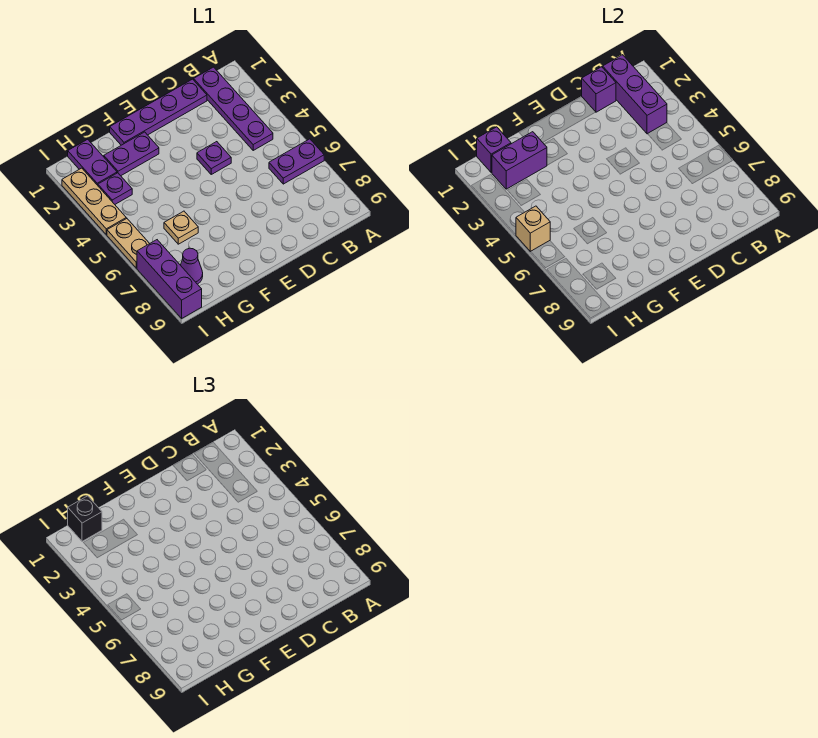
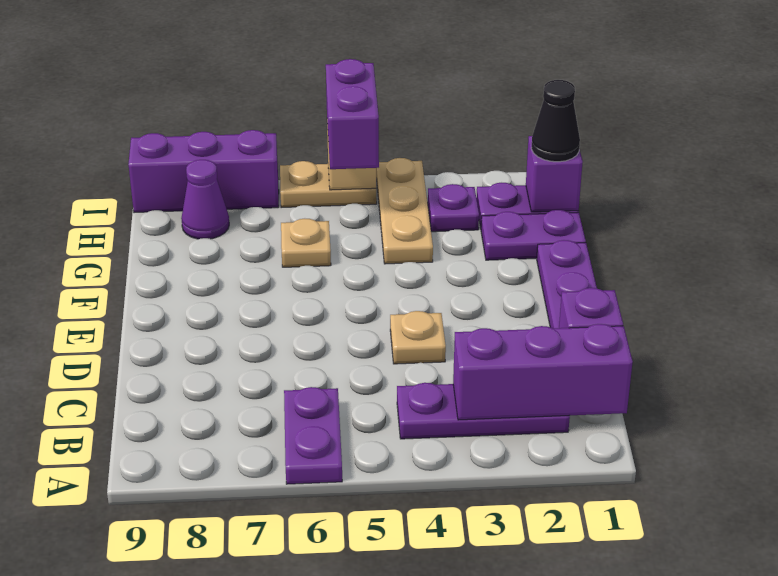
purple plate B1:B4 level 1 -> purple plate B2:B4 level 1
purple plate D4 level 1 -> tan plate D4 level 1
purple plate F2:G2 level 1 -> purple plate G1:G2 level 1
purple brick G2:H2 level 2 -> purple brick H5:I5 level 3
black brick H1 level 3 -> black cone H1 level 3
tan plate I2:I4 level 1 -> tan plate G4:I4 level 1

